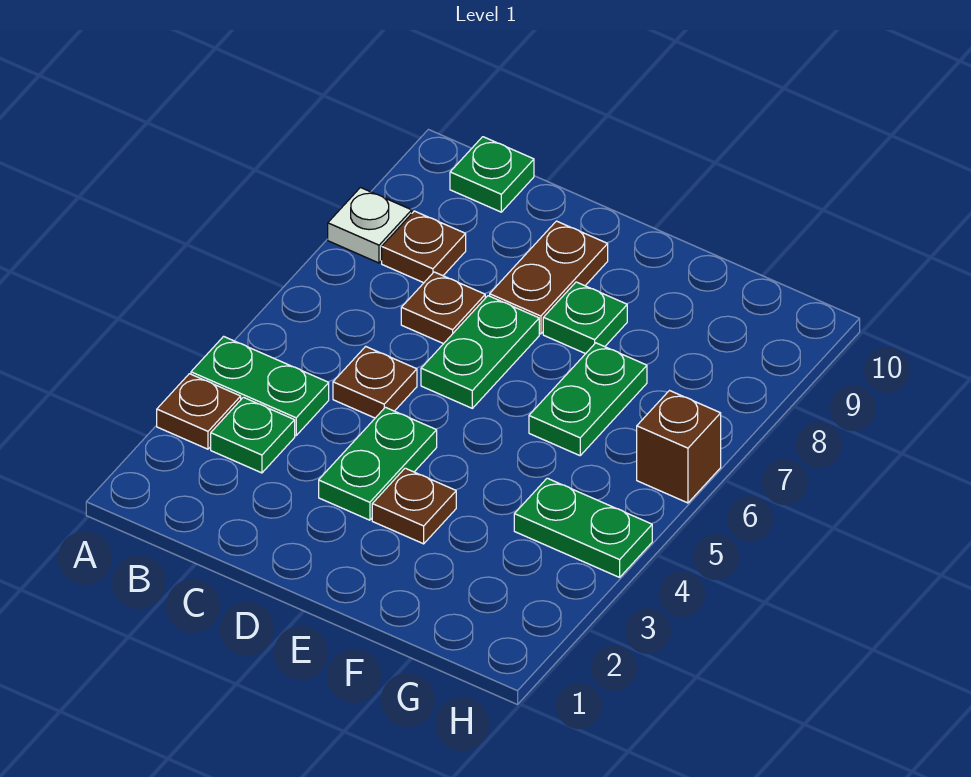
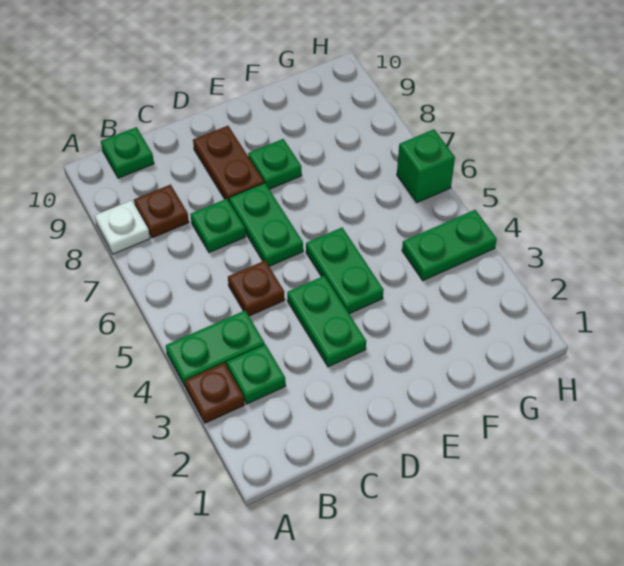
brown plate C7 level 1 -> green plate C7 level 1
brown plate E3 level 1 -> none
green plate F6:F7 level 1 -> green plate E4:E5 level 1
brown brick H6 level 1 -> green brick H6 level 1

